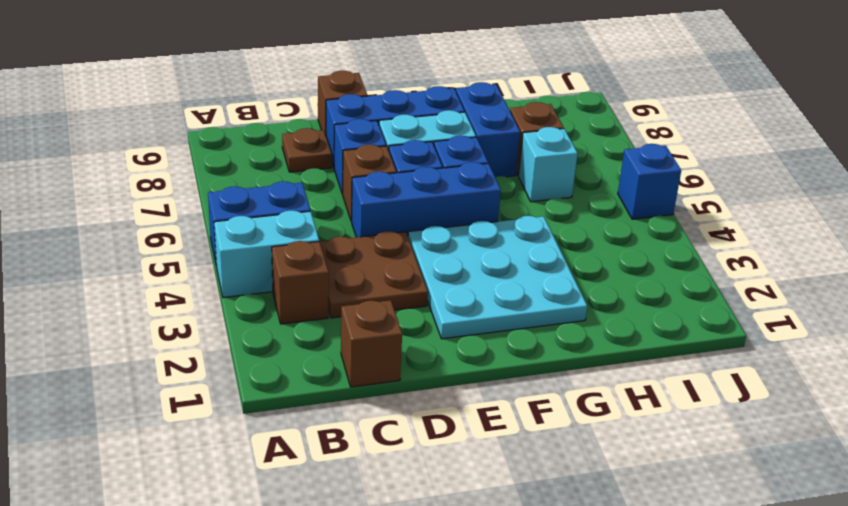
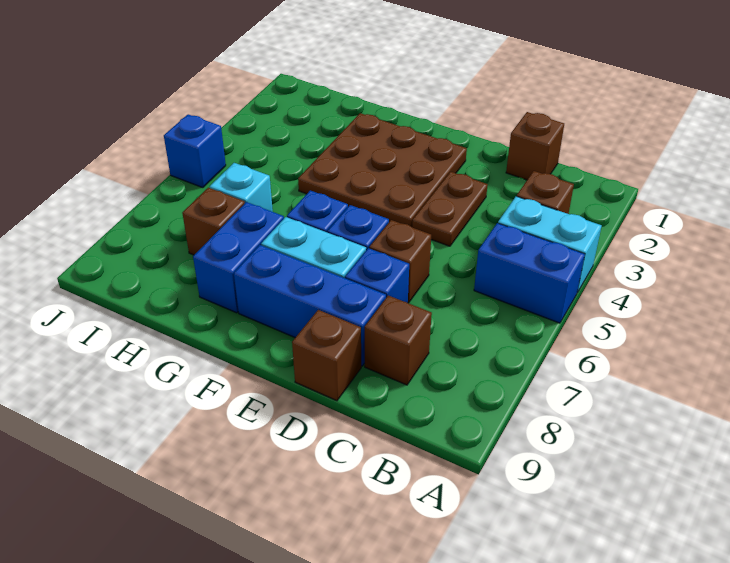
brown plate C3:D4 level 1 -> brown plate D3:D4 level 1
brown plate C8 level 1 -> brown brick C8 level 1
blue brick D5:F5 level 1 -> none
cyan plate E2:G4 level 1 -> brown plate E2:G4 level 1

